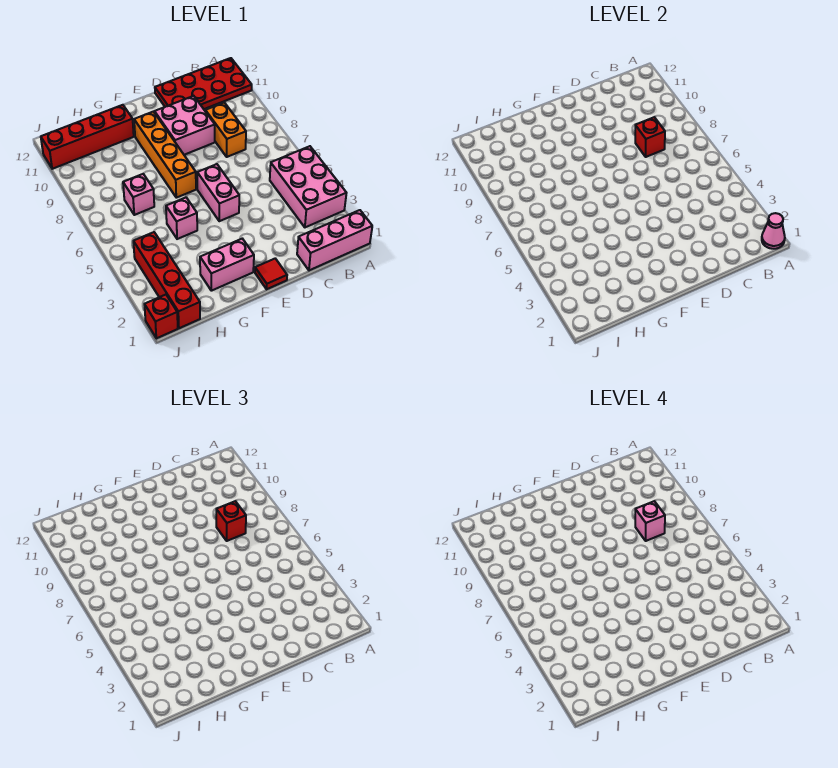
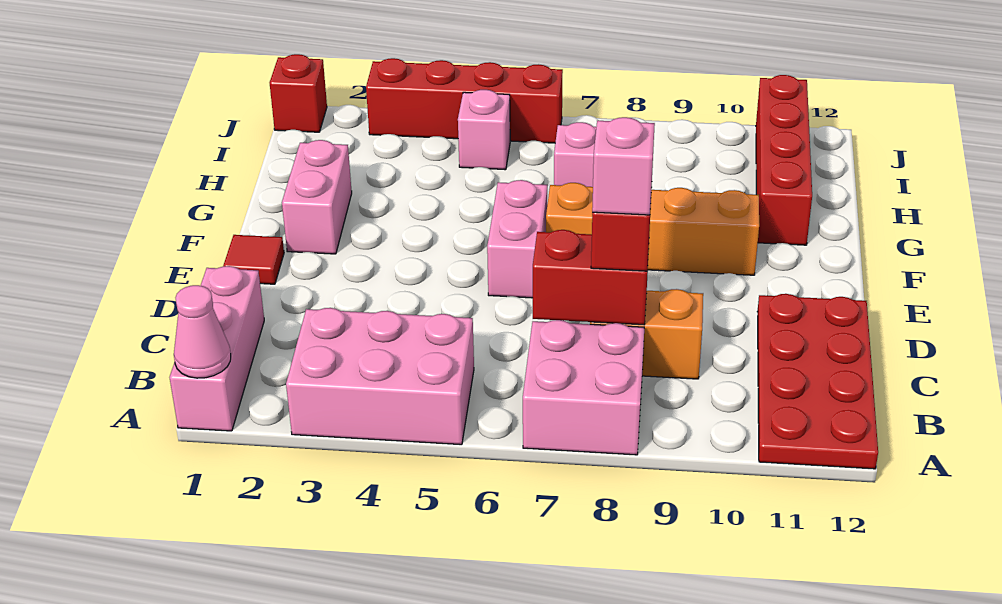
red brick C8 level 2 -> red brick C7:C8 level 2
pink brick D9:E10 level 1 -> pink brick A7:B8 level 1
pink brick E5:E6 level 1 -> pink brick E6:F6 level 1
pink brick G5 level 1 -> pink brick I5 level 1
red brick I1:I4 level 1 -> red brick J3:J6 level 1

